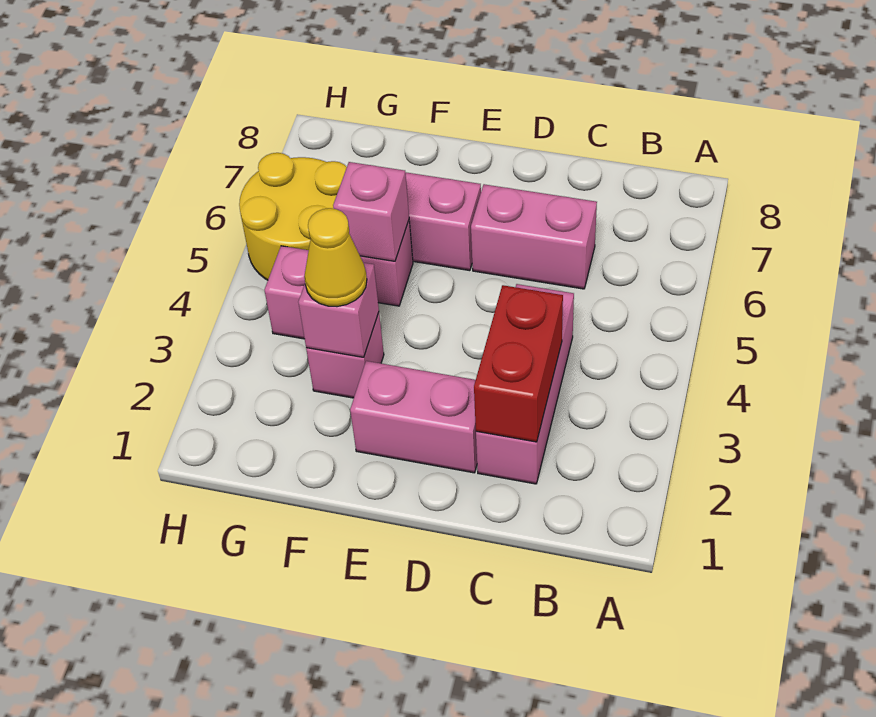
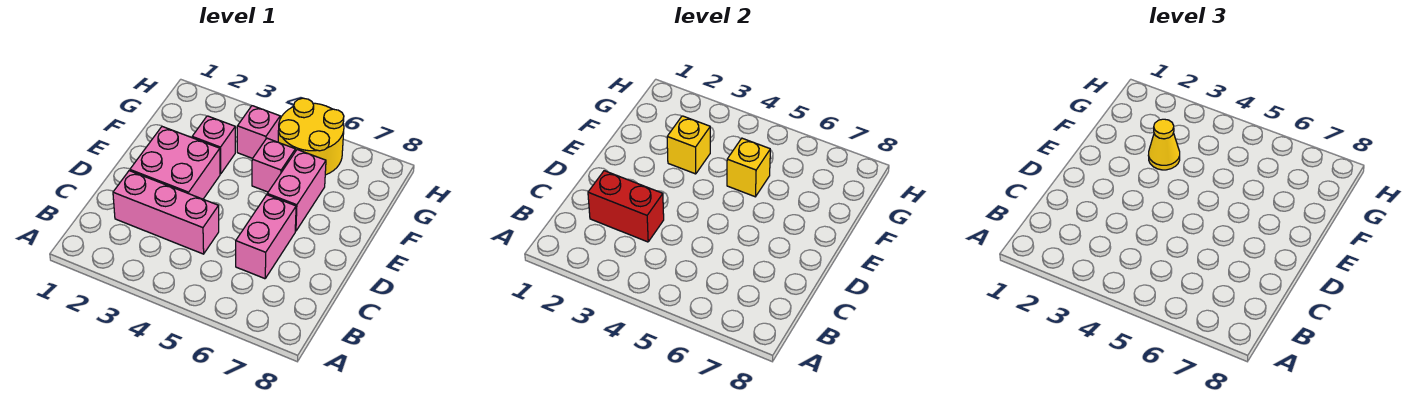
pink brick D2:E2 level 1 -> pink brick D2:E3 level 1
pink brick F3 level 2 -> yellow brick F3 level 2
pink brick F5 level 2 -> yellow brick F5 level 2

